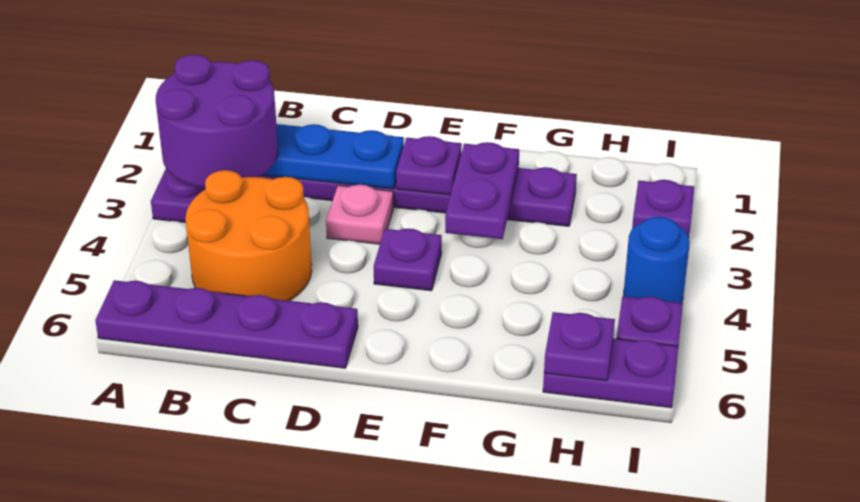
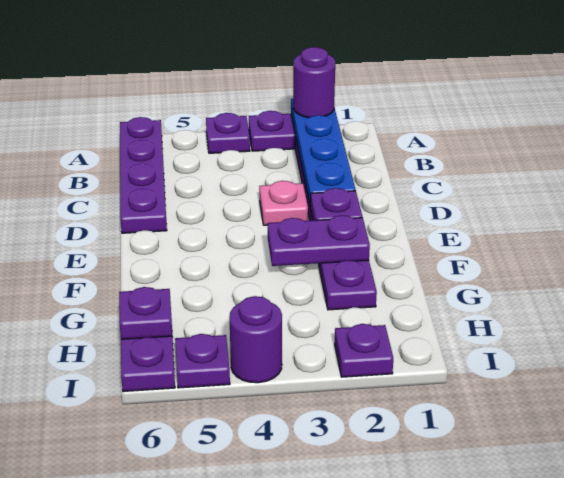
purple round brick A2:B3 level 3 -> purple round brick A2 level 3
orange round brick B4:C5 level 1 -> none
purple plate E4 level 1 -> purple plate A4 level 1
blue round brick I4 level 1 -> purple round brick I4 level 1

